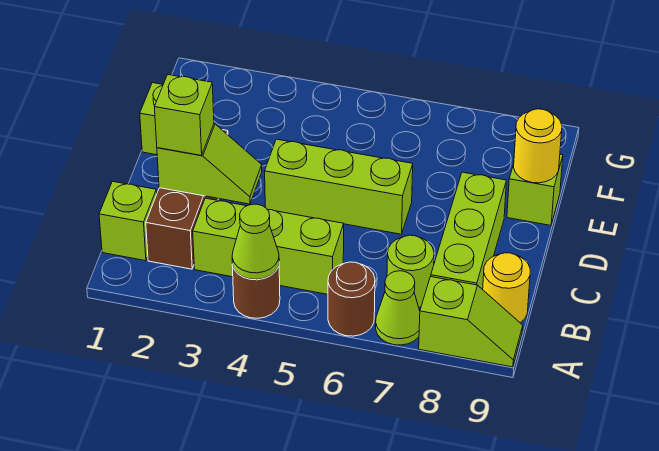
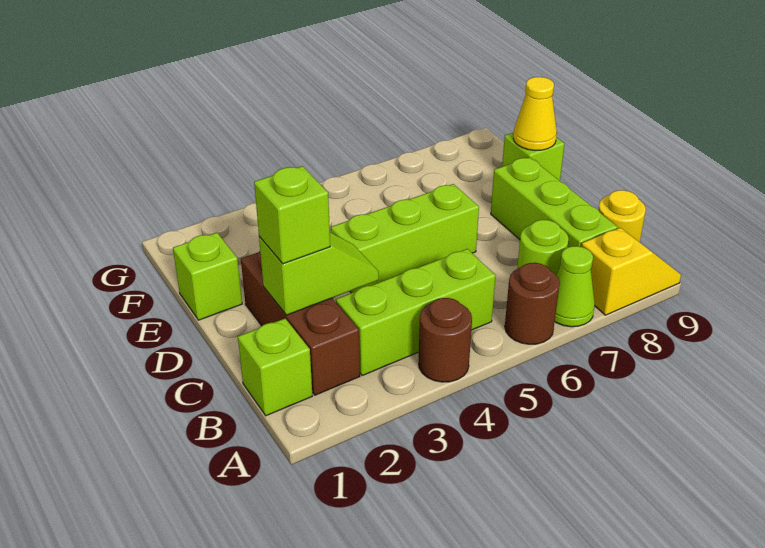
lime cone A4 level 2 -> none
lime slope A8:A9 level 1 top 8 -> yellow slope A8:A9 level 1 top 8
yellow round brick E9 level 2 -> yellow cone E9 level 2

